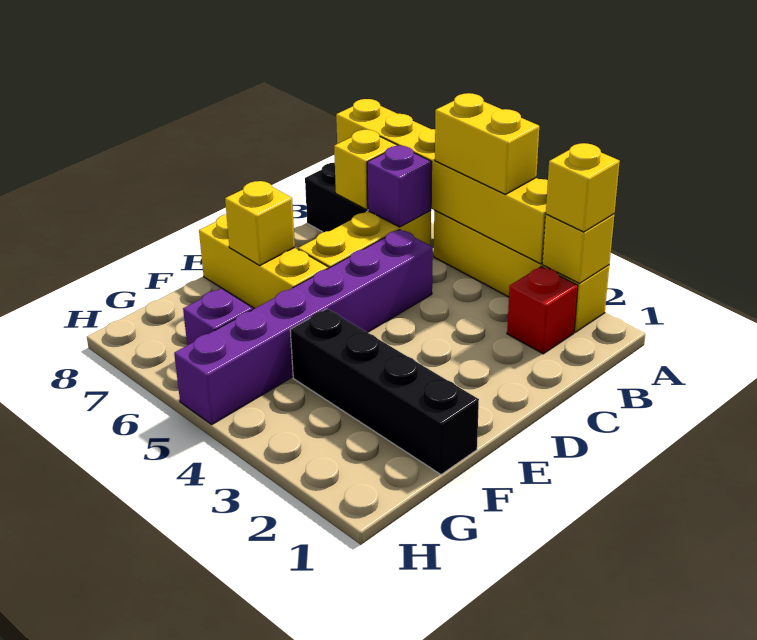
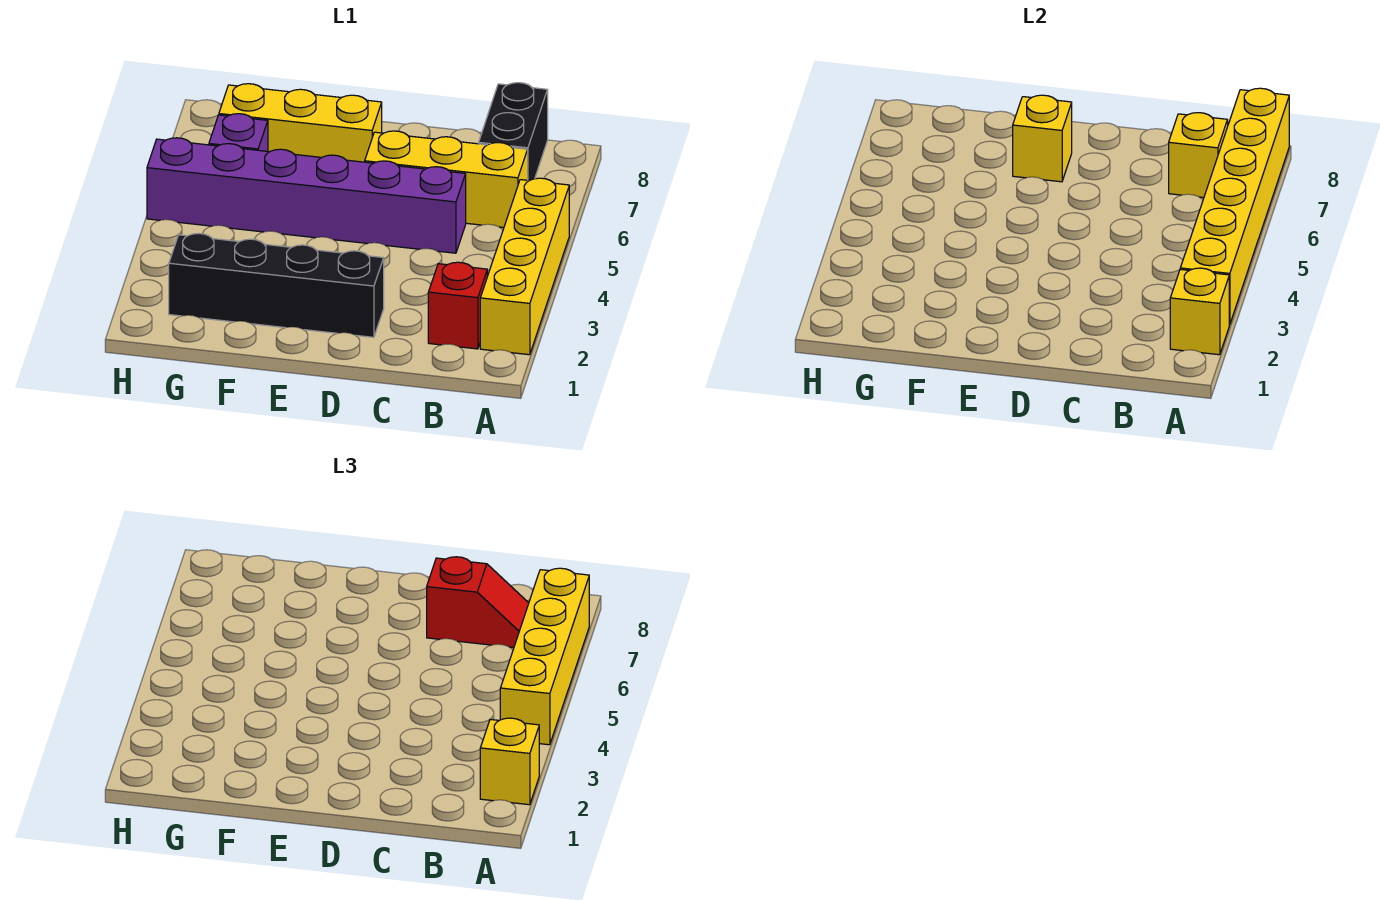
yellow brick A4:A5 level 3 -> yellow brick A4:A7 level 3
purple brick B6 level 2 -> none
none -> red slope B7:C7 level 3 top C
yellow brick E6:E8 level 1 -> yellow brick E7:G7 level 1
black brick F1:F4 level 1 -> black brick D2:G2 level 1

